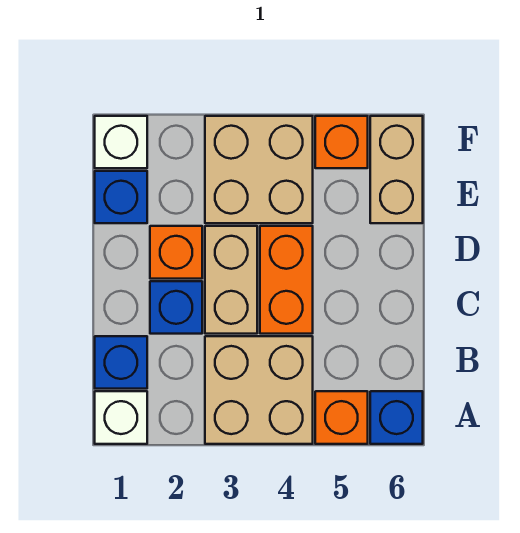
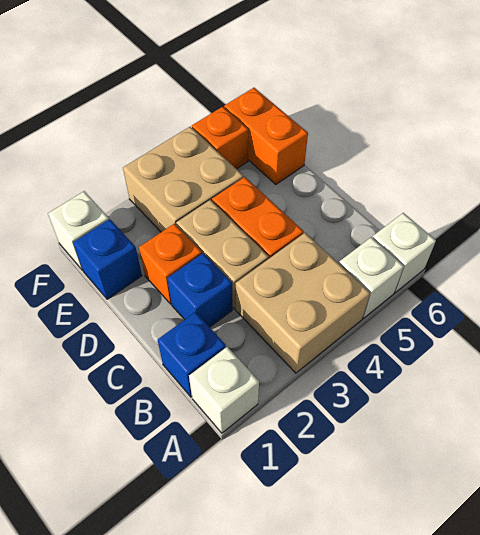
orange brick A5 level 1 -> white brick A5 level 1
blue brick A6 level 1 -> white brick A6 level 1
tan brick E6:F6 level 1 -> orange brick E6:F6 level 1

